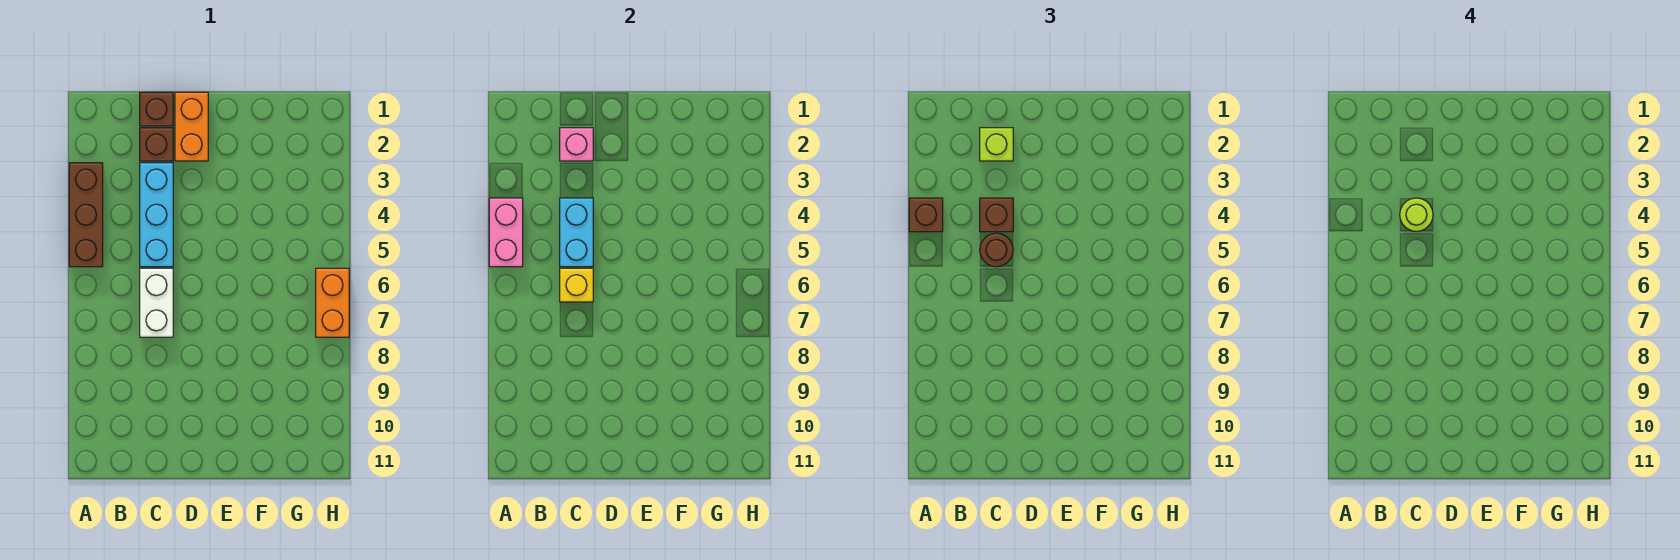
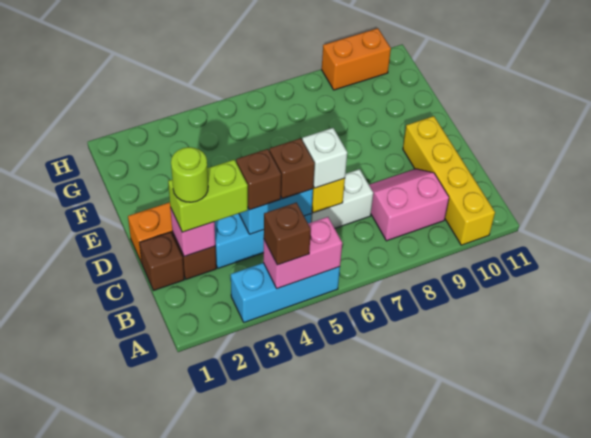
brown brick A3:A5 level 1 -> cyan brick A3:A5 level 1
none -> yellow brick A10:D10 level 1
none -> pink slope B8:C9 level 1 top B
lime brick C2 level 3 -> lime brick C2:C3 level 3
lime round brick C4 level 4 -> lime round brick C2 level 4
brown round brick C5 level 3 -> brown brick C5 level 3
none -> white brick C6 level 3
orange brick H6:H7 level 1 -> orange brick H9:H10 level 1

